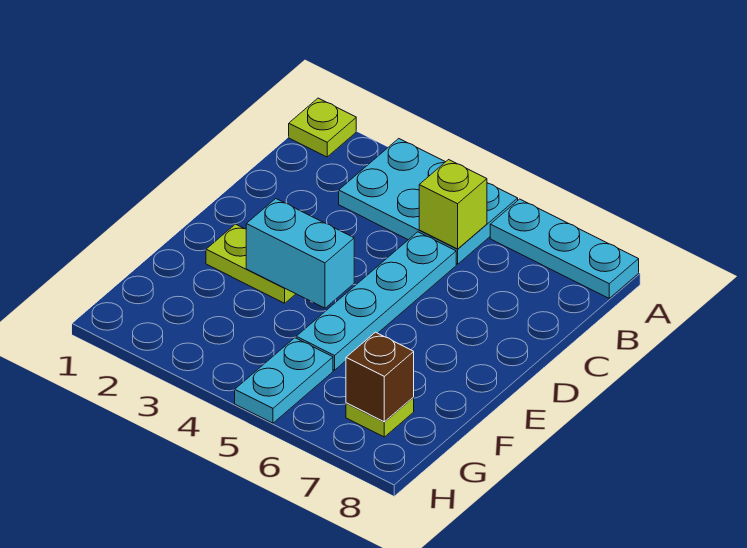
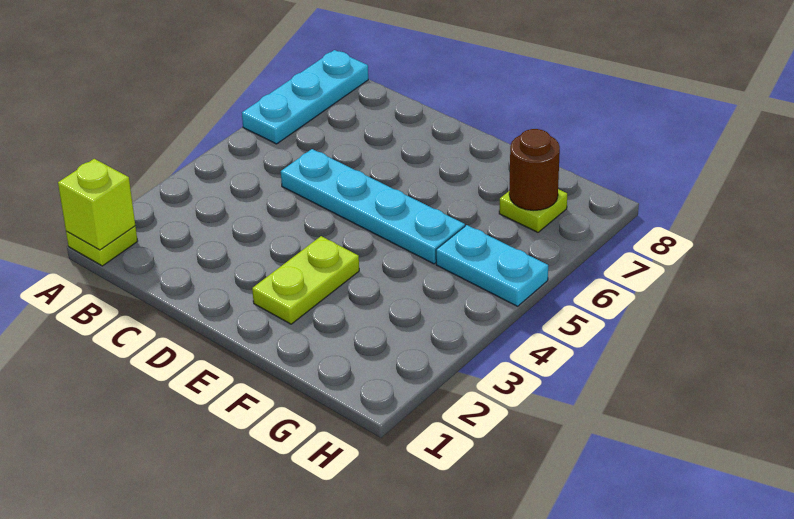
cyan plate A3:B5 level 1 -> none
lime brick B5 level 2 -> lime brick A1 level 2
cyan brick E3:E4 level 2 -> none
brown brick G7 level 2 -> brown round brick G7 level 2

